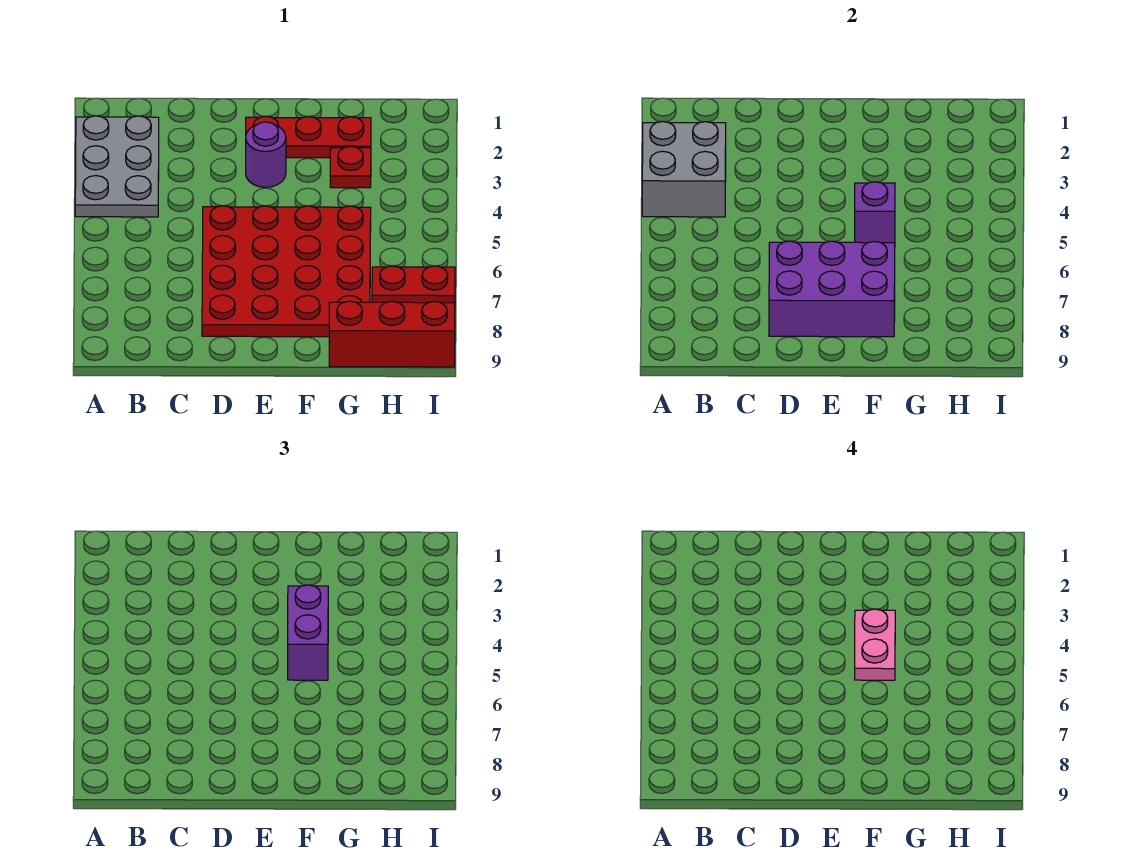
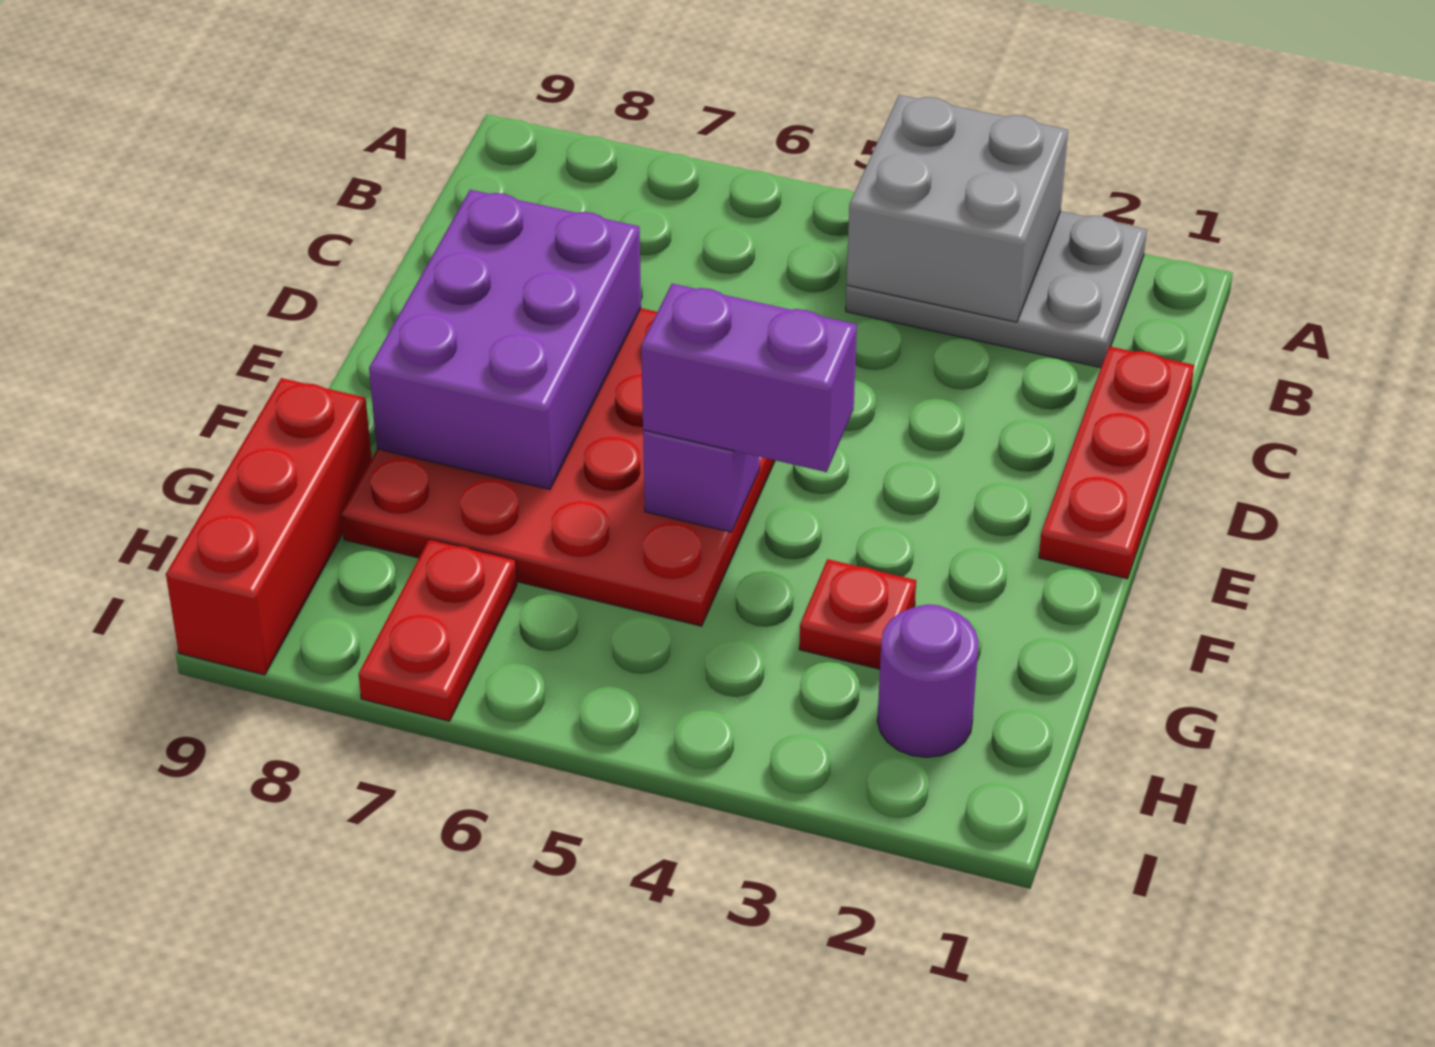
red plate E2:G2 level 1 -> red plate C1:E1 level 1
purple round brick E3 level 1 -> purple round brick H2 level 1
pink plate F4:F5 level 4 -> none

